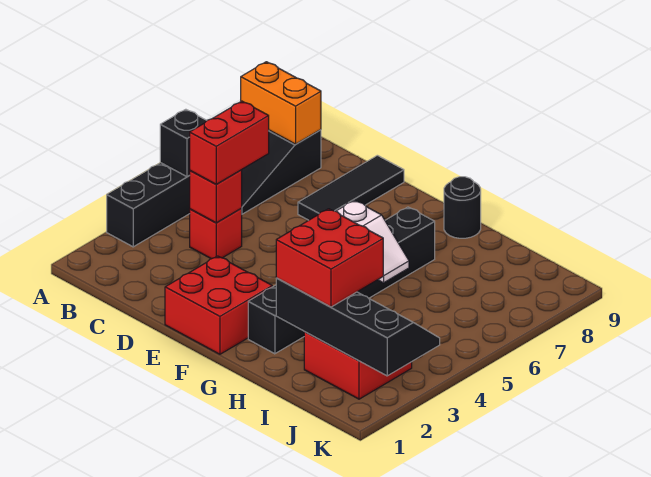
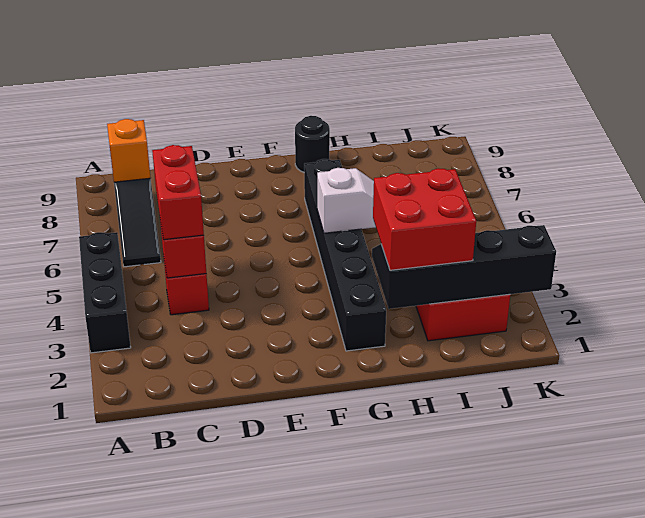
black brick A5 level 2 -> none
orange brick A8:B8 level 2 -> orange brick B8 level 2
black tile D7:D9 level 1 -> none
red brick E1:F2 level 1 -> none

